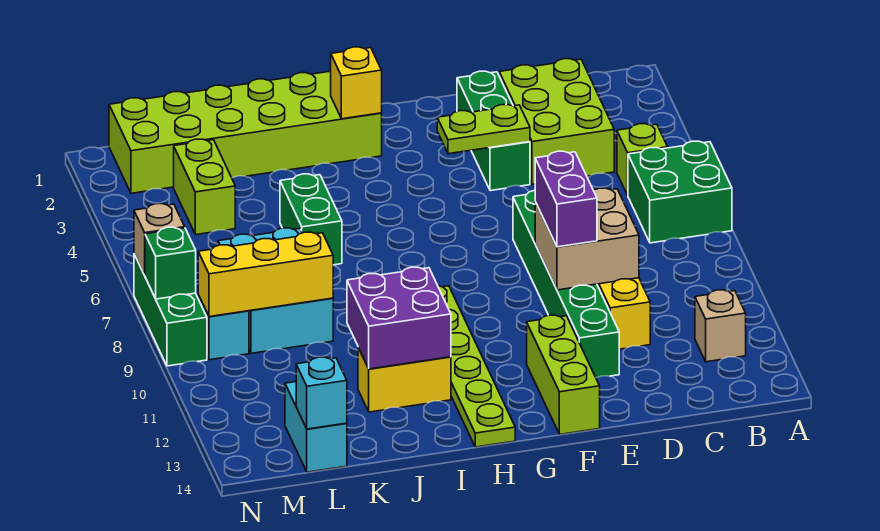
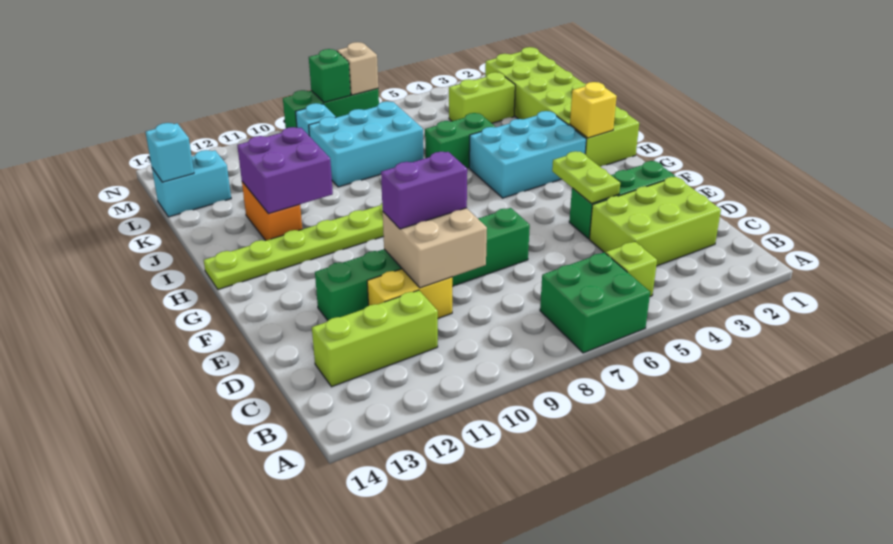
tan brick B12 level 1 -> none
lime brick F12:F14 level 1 -> lime brick C11:C13 level 1
none -> cyan brick H3:I5 level 1
yellow brick I12:J12 level 1 -> orange brick I12:J12 level 1
yellow brick K9:M9 level 2 -> none

